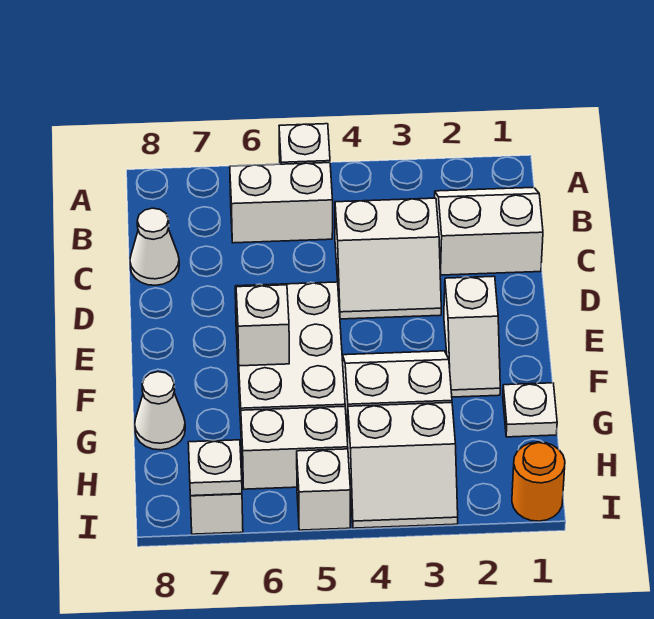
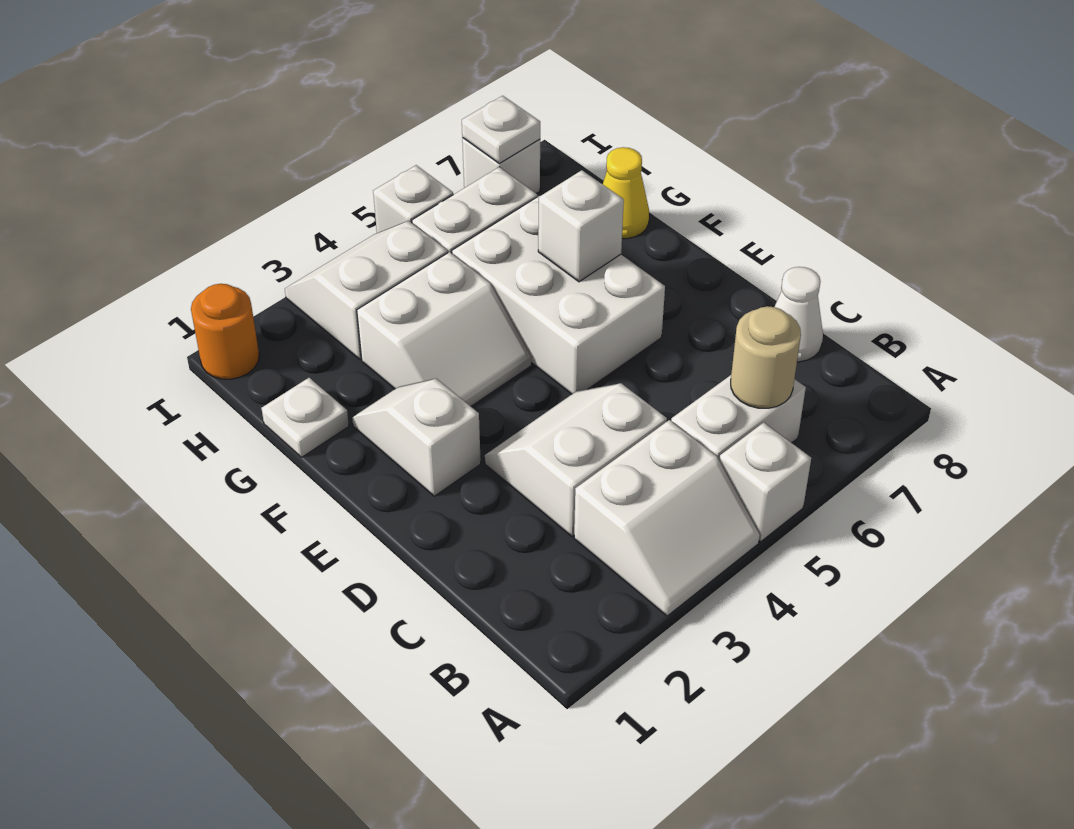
white slope B1:C2 level 1 top C -> white slope A3:B4 level 1 top B
none -> tan round brick B6 level 2
white cone G8 level 1 -> yellow cone G8 level 1

